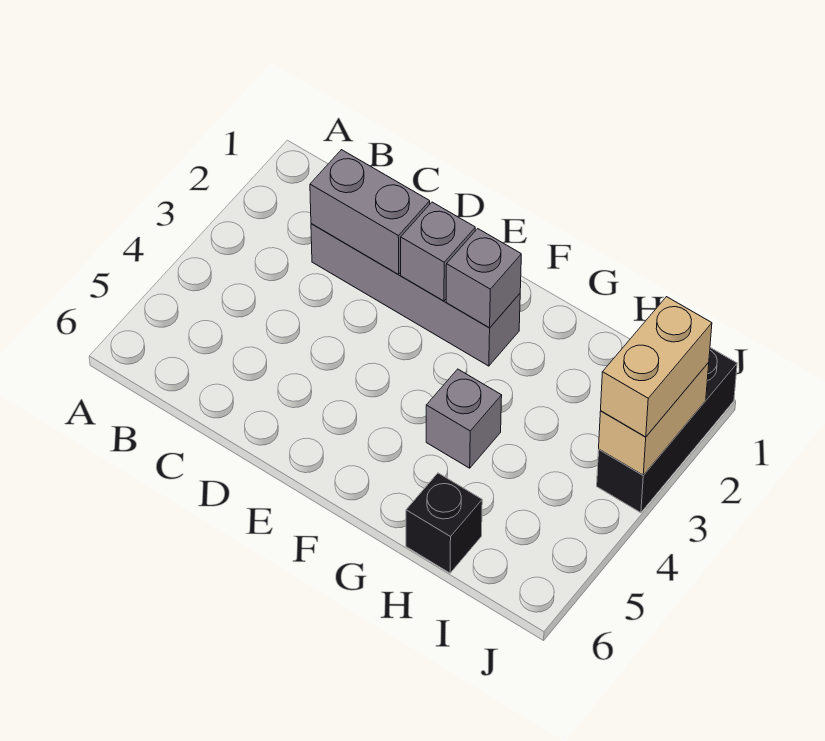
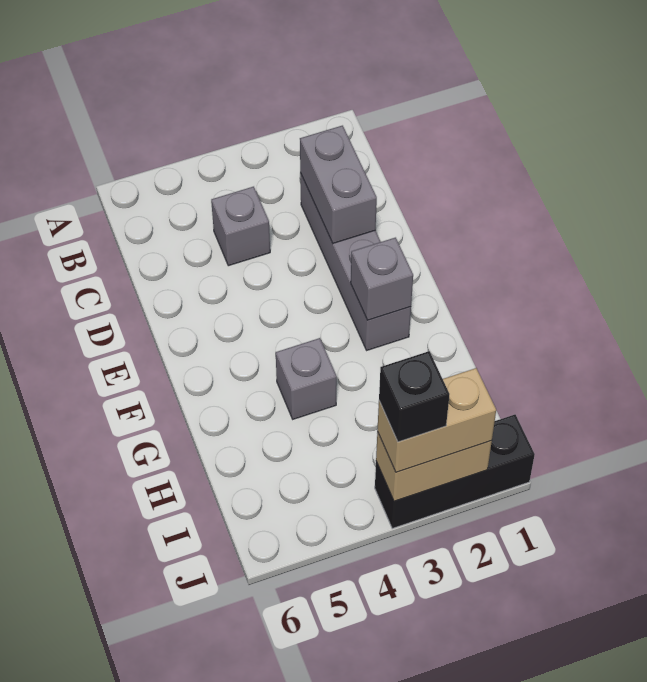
grey brick E2 level 2 -> grey brick C4 level 1
black brick H6 level 1 -> black brick J3 level 4

